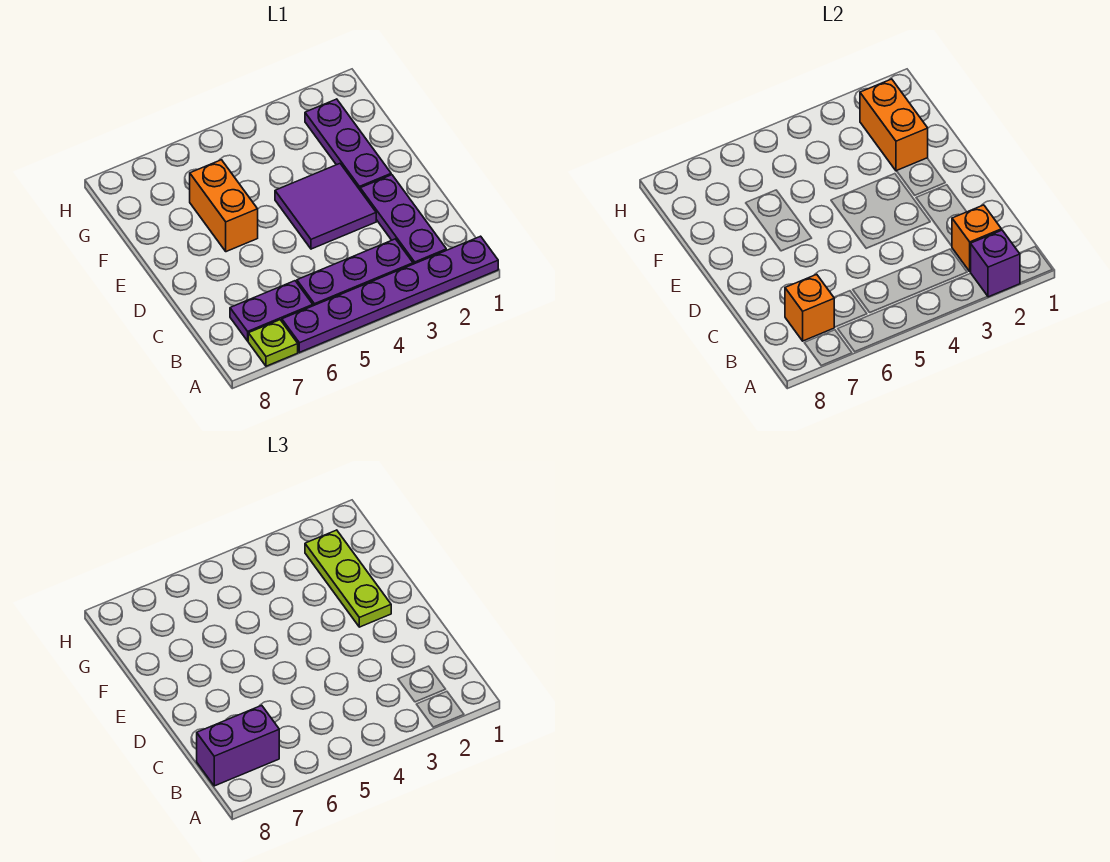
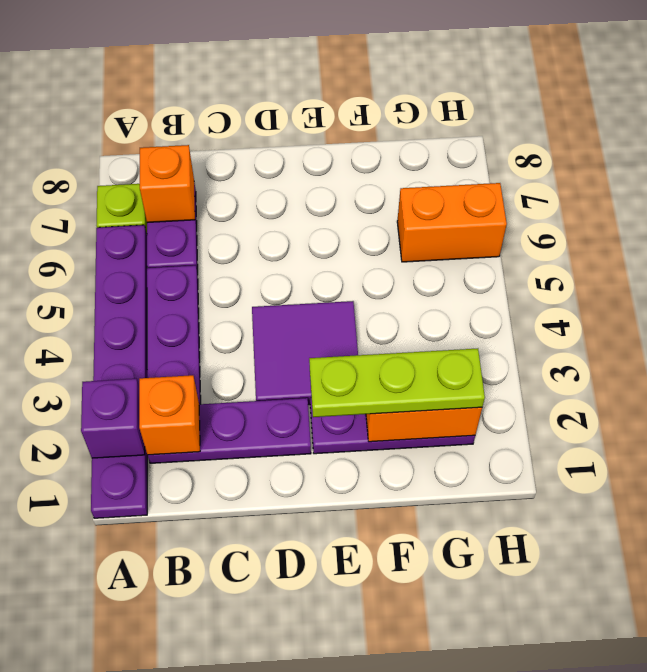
purple brick B7:B8 level 3 -> none
orange brick E6:F6 level 1 -> orange brick G6:H6 level 1

